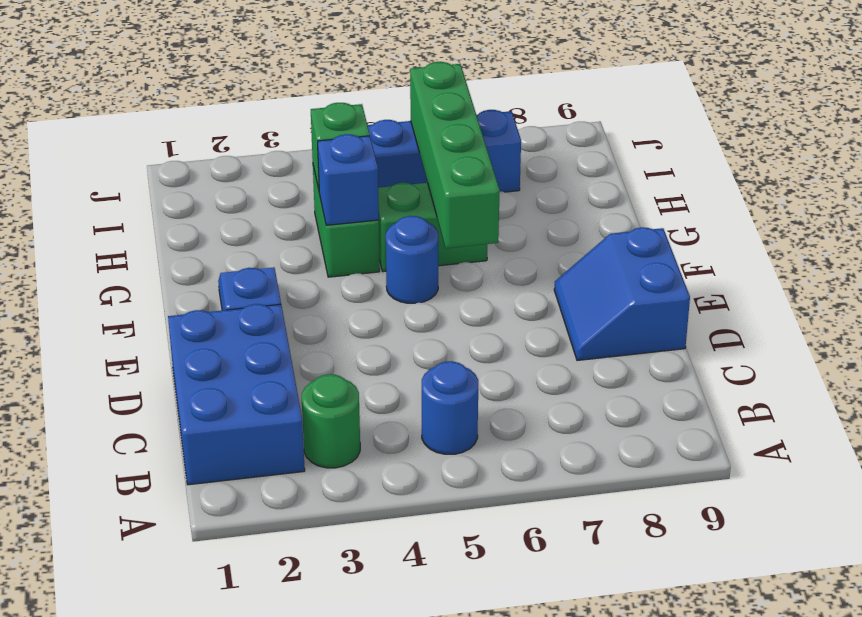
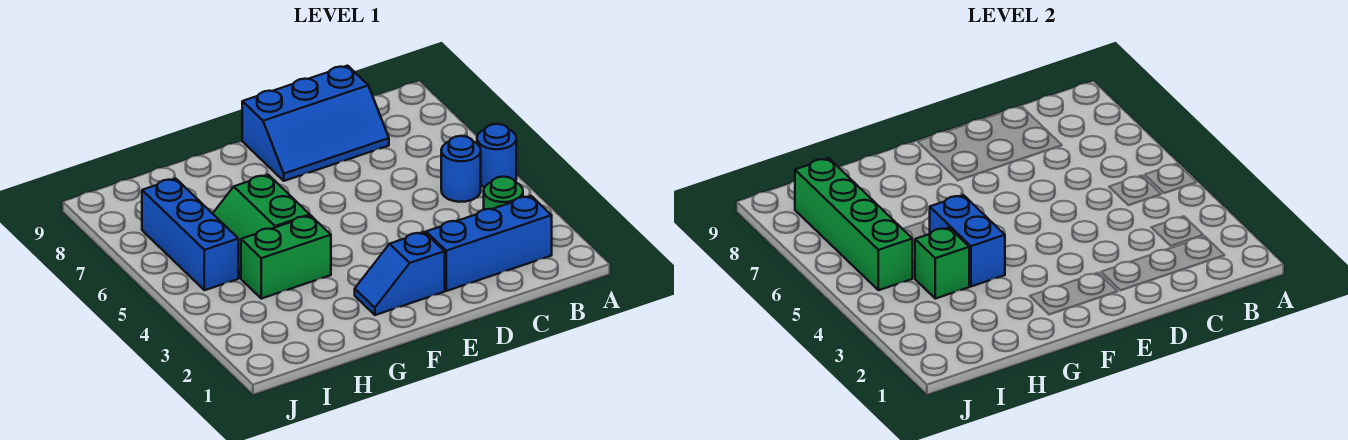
blue brick B1:D2 level 1 -> blue brick B2:D2 level 1
blue slope D8:E9 level 1 top 9 -> blue slope C8:E9 level 1 top 9
blue round brick F5 level 1 -> blue round brick A5 level 1
green brick F6:I6 level 2 -> green brick I5:I8 level 2
blue brick G4 level 2 -> blue brick G4:G5 level 2

